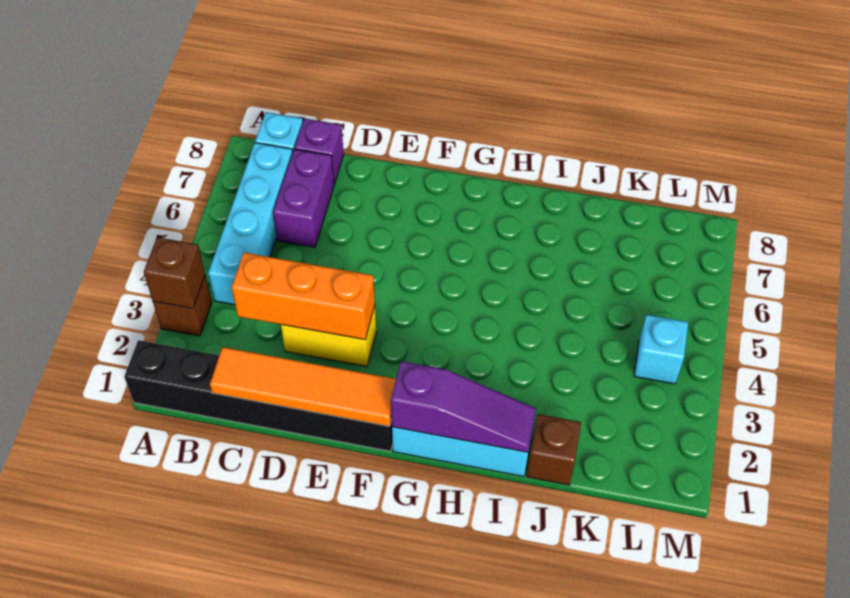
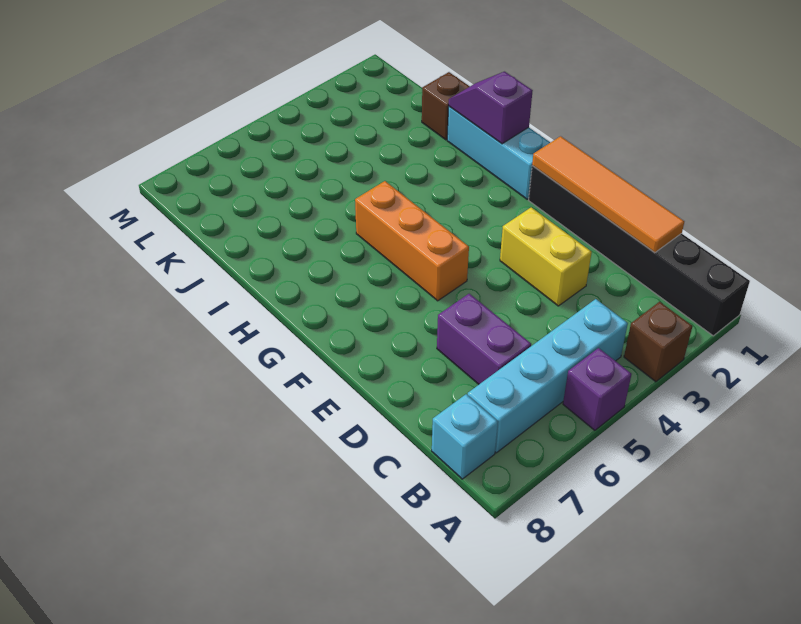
brown brick A3 level 2 -> none
orange brick C3:E3 level 2 -> orange brick F5:H5 level 1
purple brick C6:C7 level 1 -> purple brick C6:D6 level 1
purple brick C8 level 1 -> purple brick A5 level 1
purple slope G1:I1 level 2 top G -> purple slope H1:I1 level 2 top H
cyan brick L4 level 1 -> none

